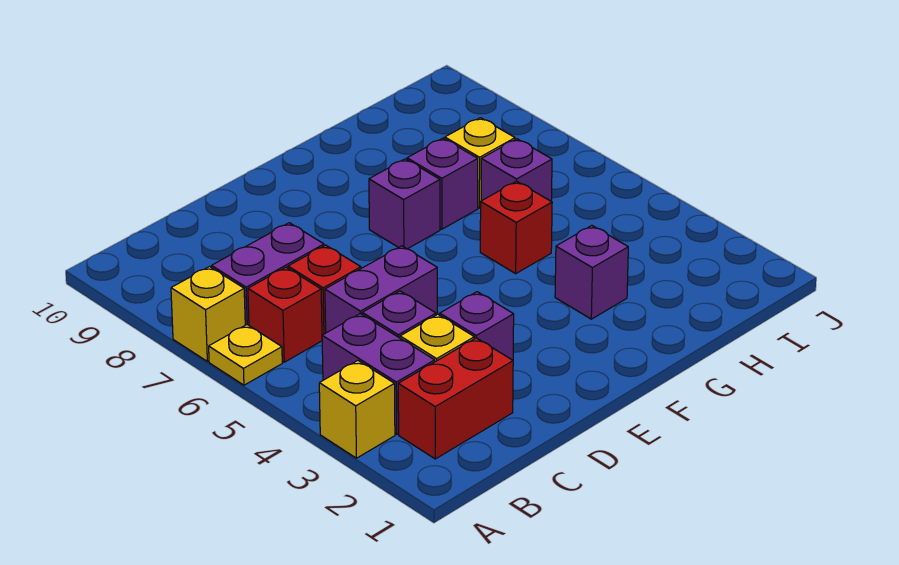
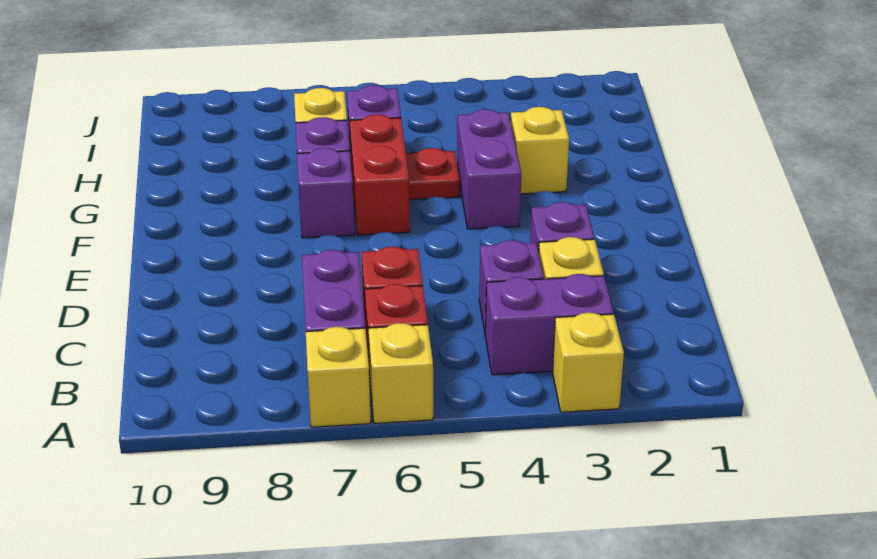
yellow plate A6 level 1 -> yellow brick A6 level 1
red brick B2:C2 level 1 -> red brick F6:G6 level 1
purple brick C5:D5 level 1 -> purple brick F4:G4 level 1
purple brick G3 level 1 -> yellow brick G3 level 1
red brick G5 level 1 -> red plate G5 level 1

